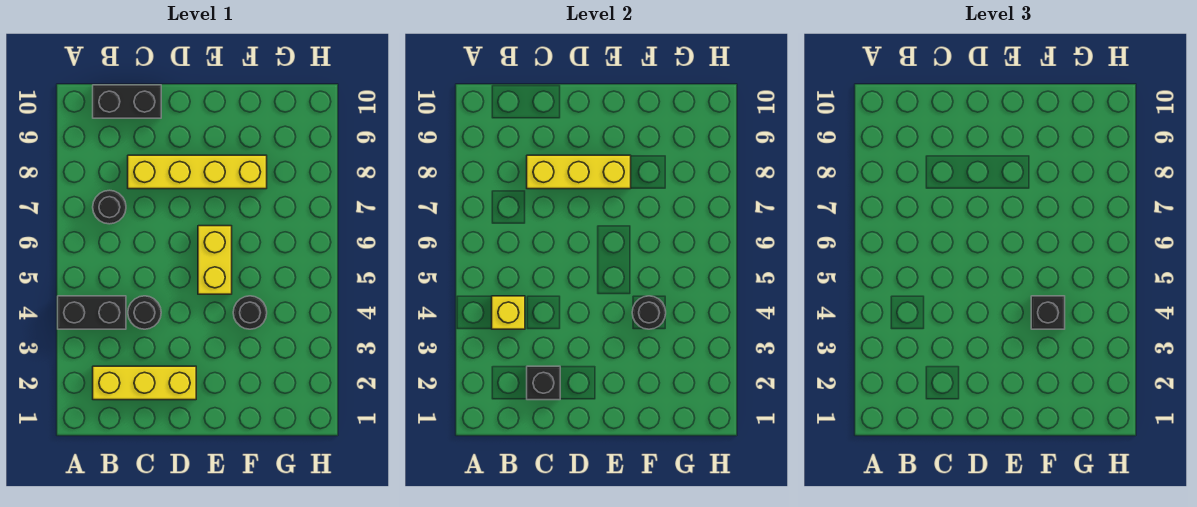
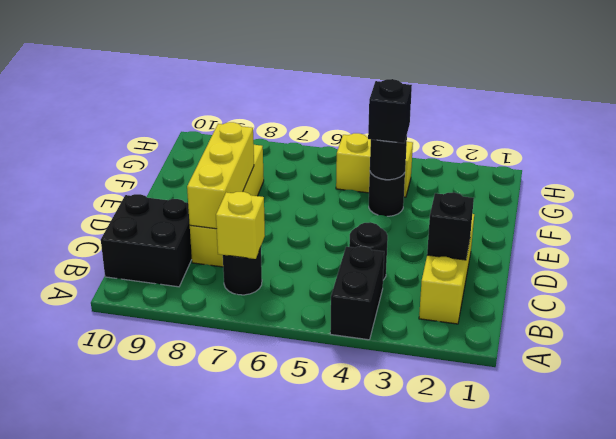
yellow brick B4 level 2 -> yellow brick B7 level 2
black brick B10:C10 level 1 -> black brick B9:C10 level 1
yellow brick E5:E6 level 1 -> yellow brick G4:G5 level 1

